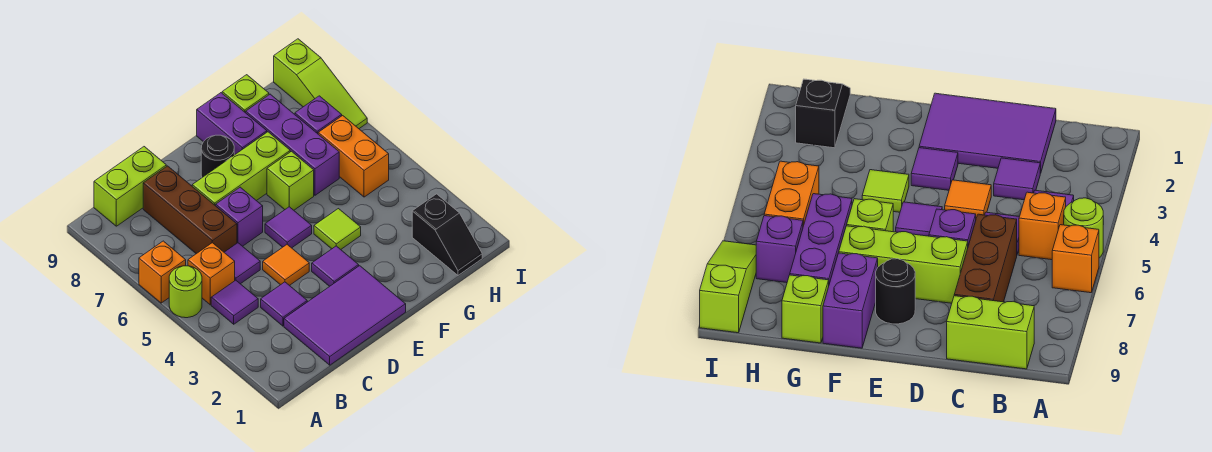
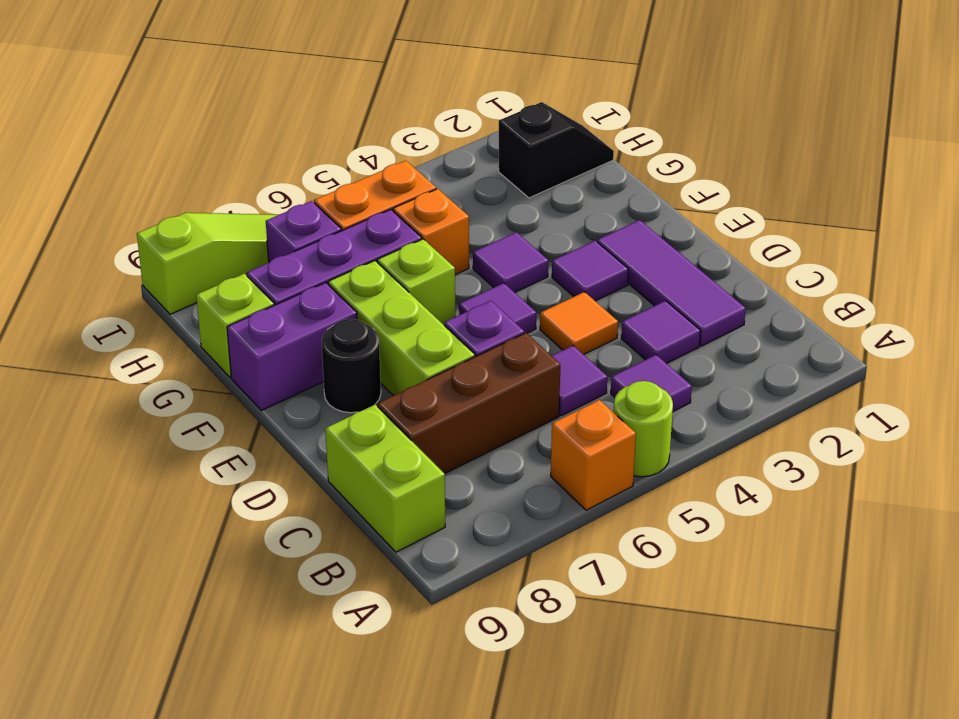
orange brick B5 level 1 -> orange brick G5 level 1
purple tile C1:E2 level 1 -> purple tile C2:E2 level 1
lime tile F4 level 1 -> purple tile F4 level 1

